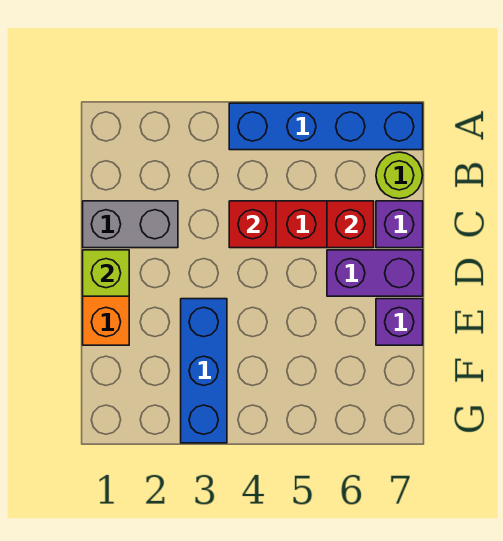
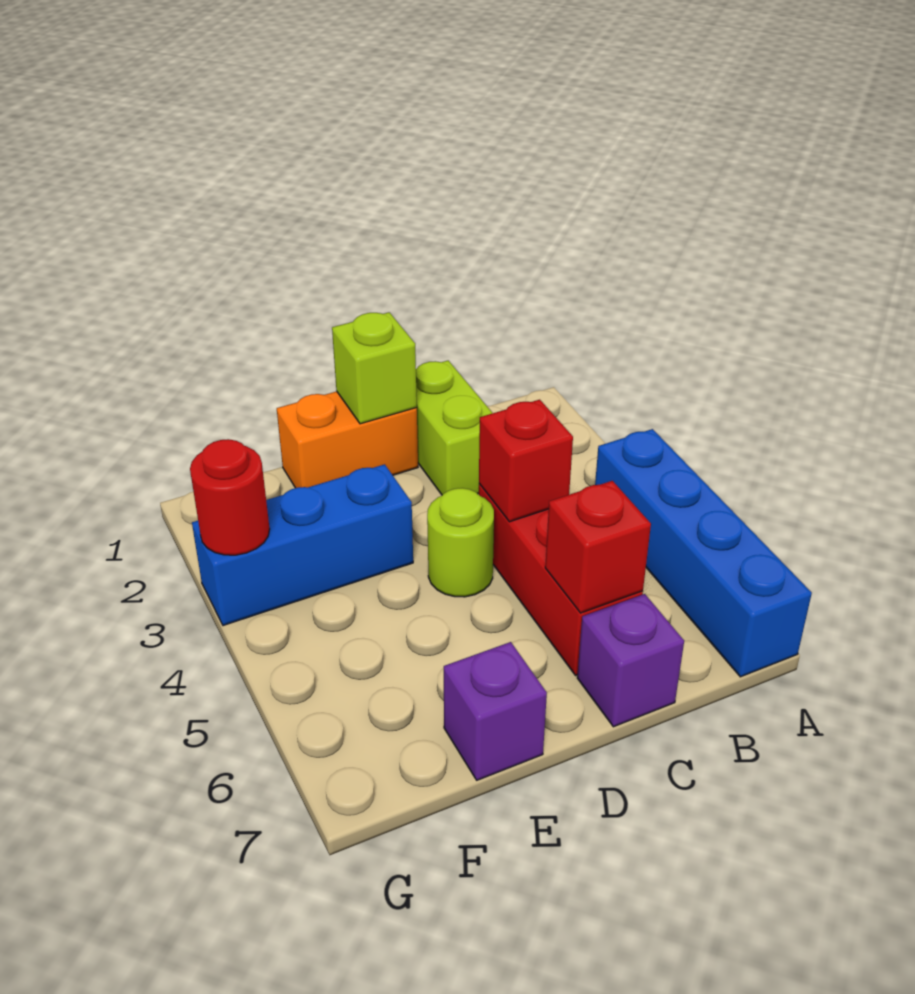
lime round brick B7 level 1 -> lime round brick D4 level 1
grey brick C1:C2 level 1 -> lime brick C1:C2 level 1
purple brick D6:D7 level 1 -> none
none -> red round brick G3 level 2

